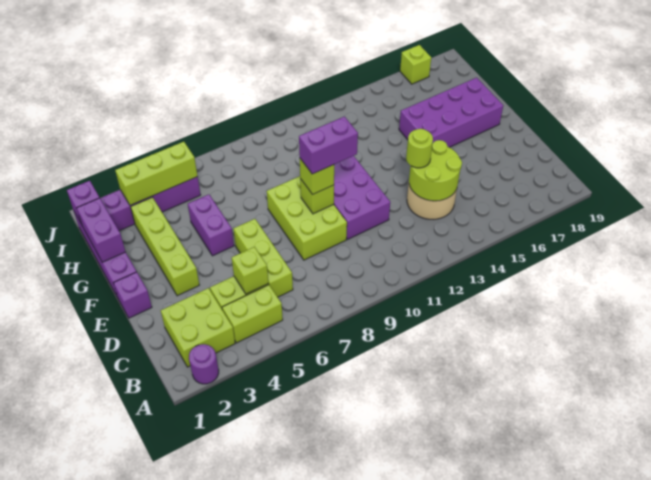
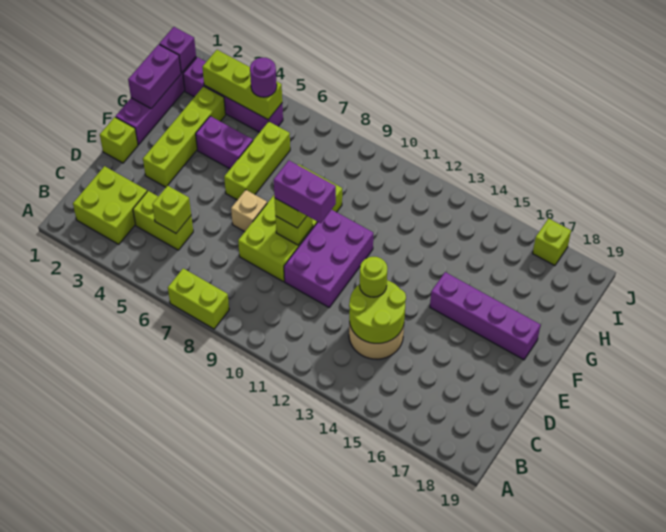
purple round brick A2 level 1 -> purple round brick I5 level 3
lime brick B4:B5 level 1 -> lime brick A7:A8 level 1
lime brick C6:E6 level 1 -> lime brick F6:H6 level 1
lime brick D8:F9 level 1 -> lime brick D8:G9 level 1
purple brick E1 level 1 -> lime brick E1 level 1
none -> tan brick E7 level 1
purple brick F5:G5 level 1 -> purple brick G4:G5 level 1
purple brick F15:G18 level 1 -> purple brick F15:F18 level 1

